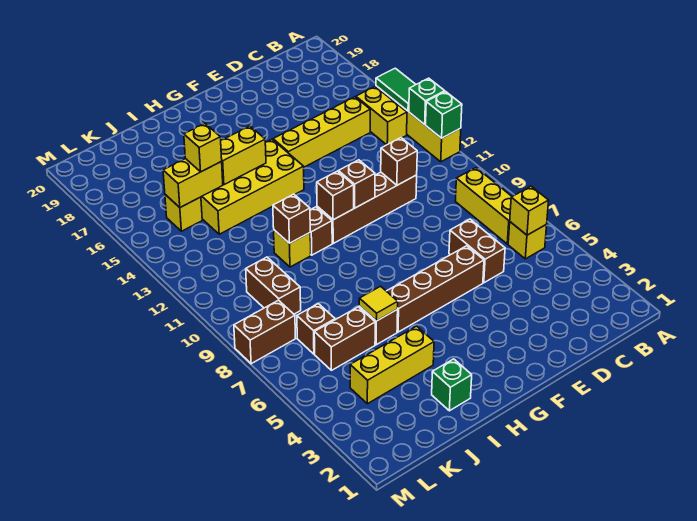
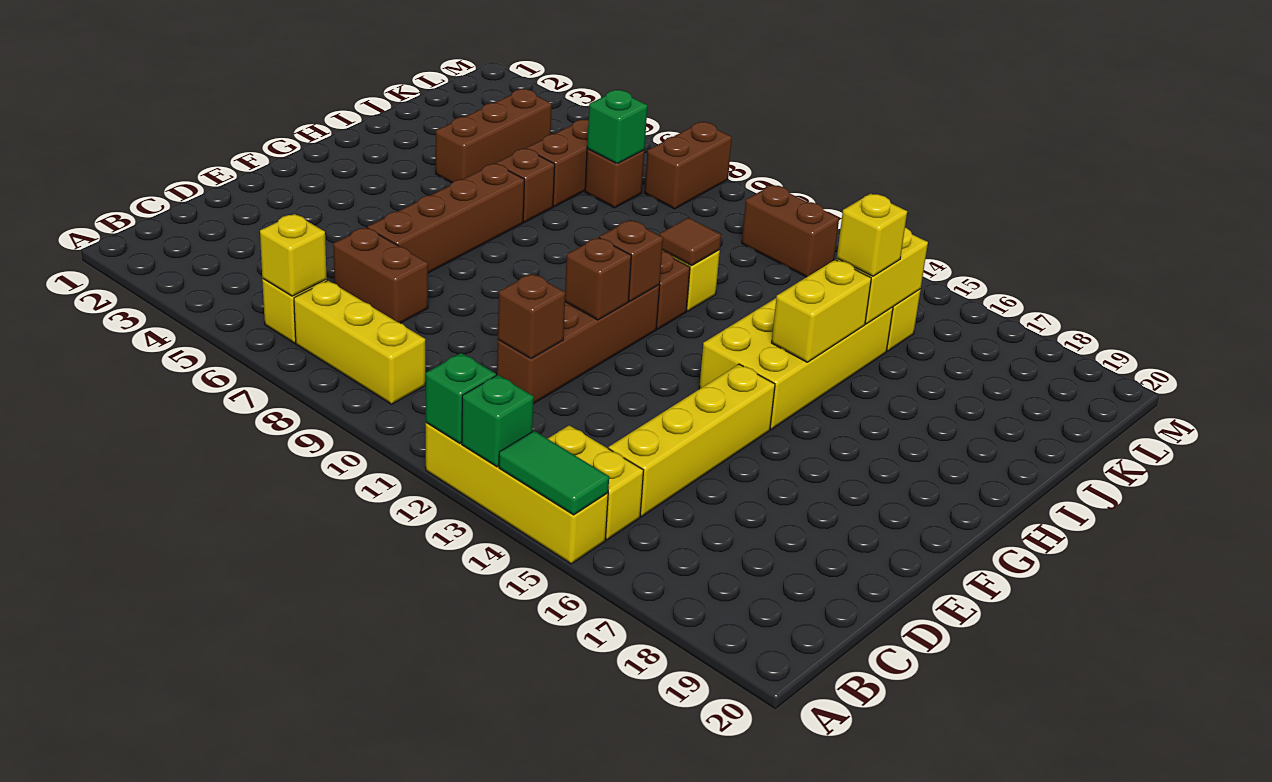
green brick I2 level 1 -> green brick K7 level 2
yellow brick I4:K4 level 1 -> brown brick I4:K4 level 1
yellow tile I6 level 2 -> none
brown brick I11 level 2 -> brown tile I11 level 2
brown brick K9:K10 level 1 -> brown brick L11:L12 level 1

